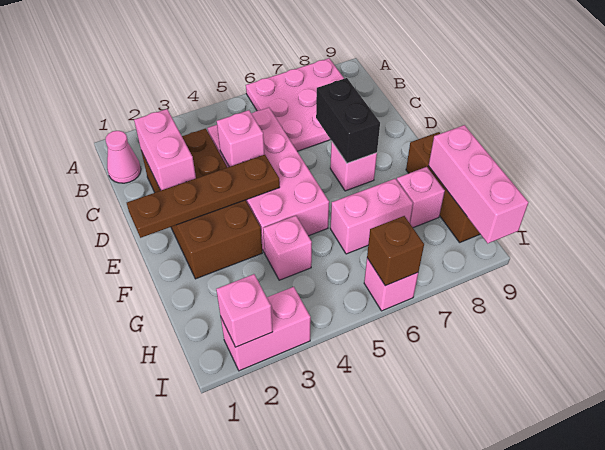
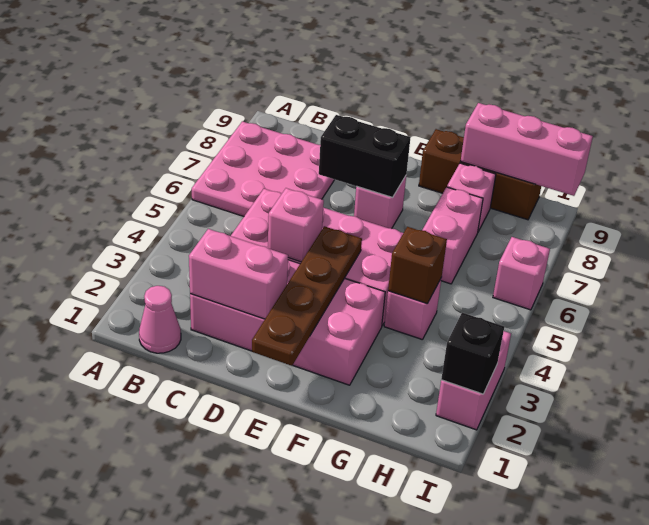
brown brick C2:F3 level 1 -> pink brick C2:F3 level 1
pink brick I2 level 2 -> black brick I2 level 2
brown brick I6 level 2 -> brown brick G4 level 2

